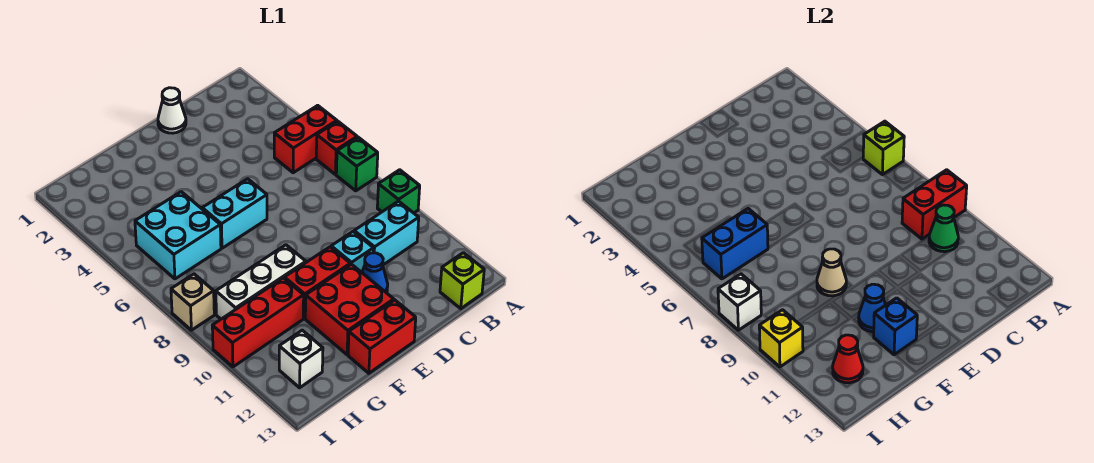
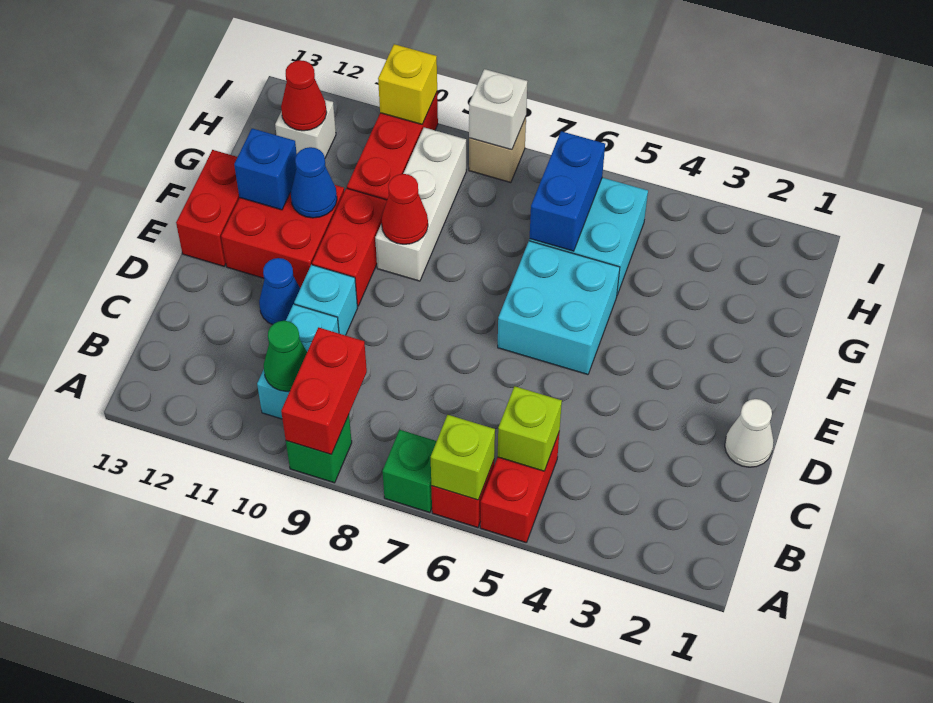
lime brick B13 level 1 -> lime brick B5 level 2
cyan brick E6:F6 level 1 -> cyan brick E5:F6 level 1
tan cone F9 level 2 -> red cone F9 level 2

